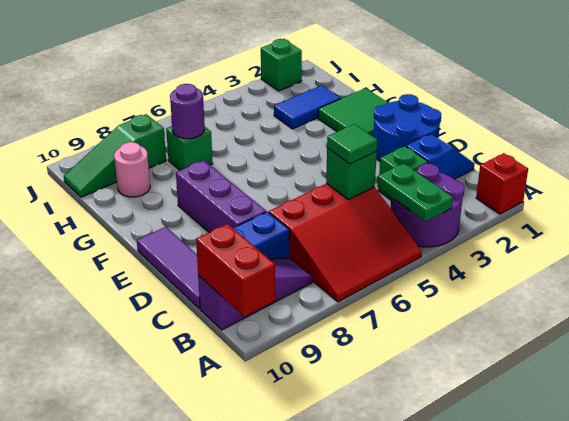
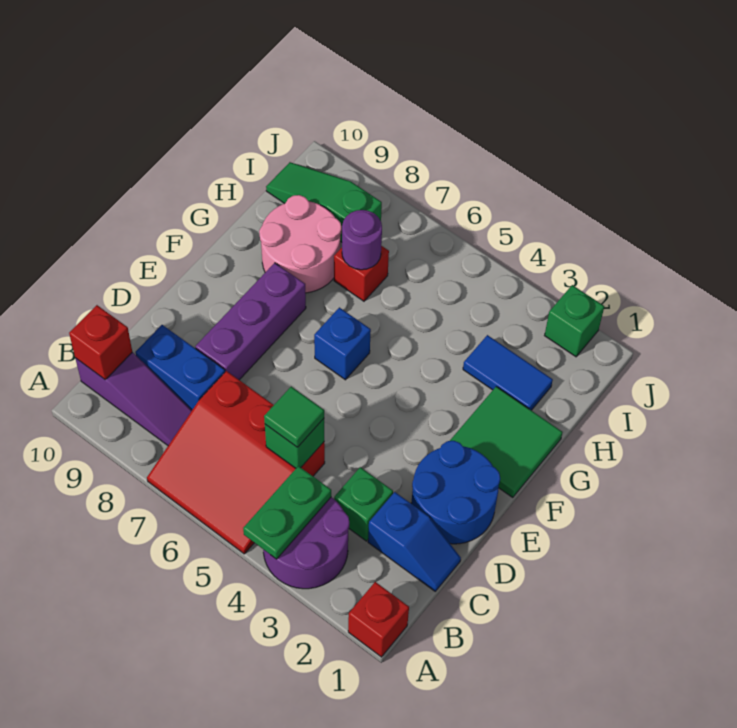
red brick A10:B10 level 2 -> red brick B10 level 2
purple tile C10:E10 level 1 -> none
none -> blue brick F6 level 1
green brick H7 level 1 -> red brick H7 level 1
pink round brick H9 level 1 -> pink round brick G8:H9 level 1

